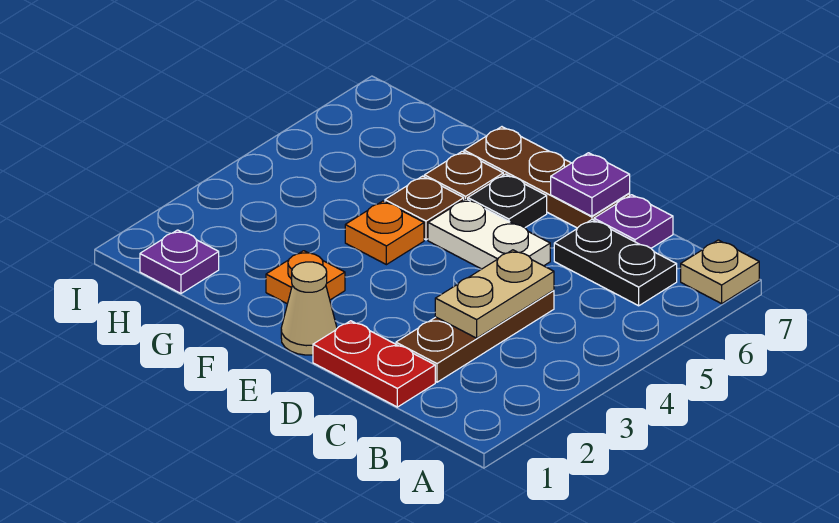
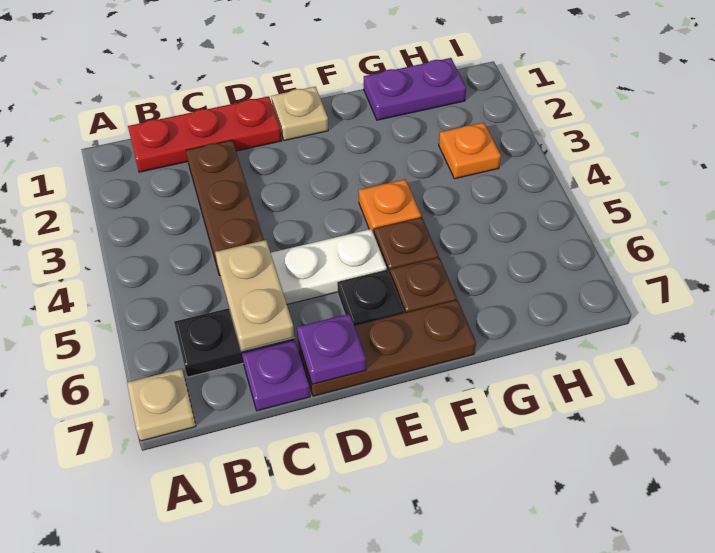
red plate C1:D1 level 1 -> red plate B1:D1 level 1
tan plate C3:C4 level 2 -> tan plate C5:C6 level 2
tan cone E1 level 1 -> tan plate E1 level 1
orange plate F2 level 1 -> orange plate H3 level 1
purple plate H1 level 1 -> purple plate G1:H1 level 1

